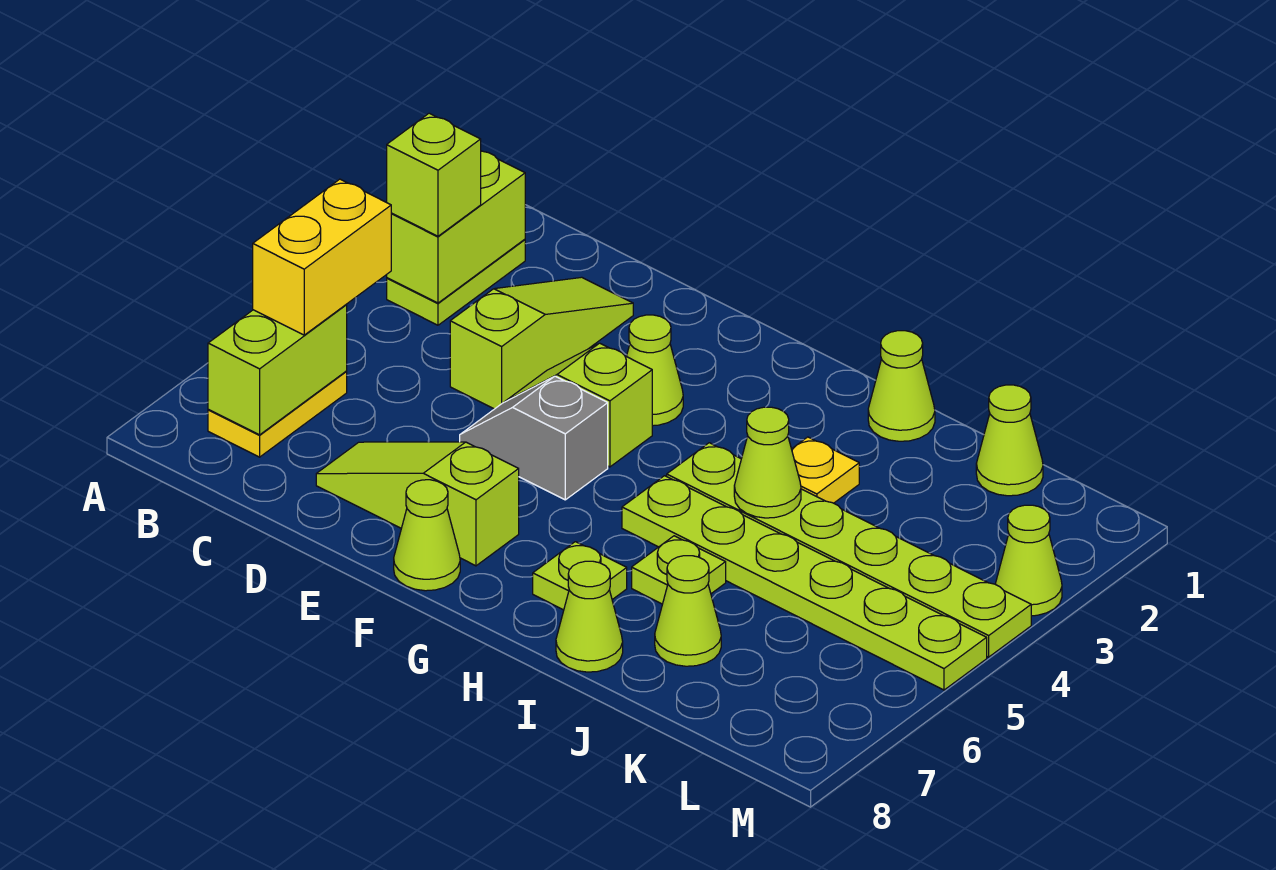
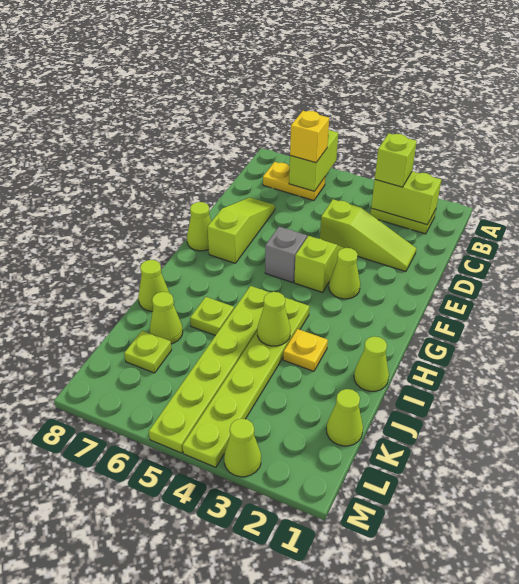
yellow brick B5:B6 level 3 -> yellow brick B6 level 3
lime brick B6:B7 level 2 -> lime brick A6:B6 level 2
lime plate H7 level 1 -> lime plate K7 level 1

